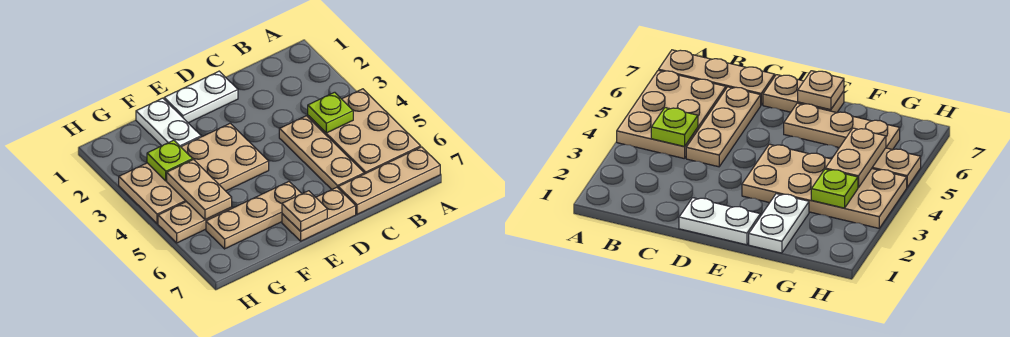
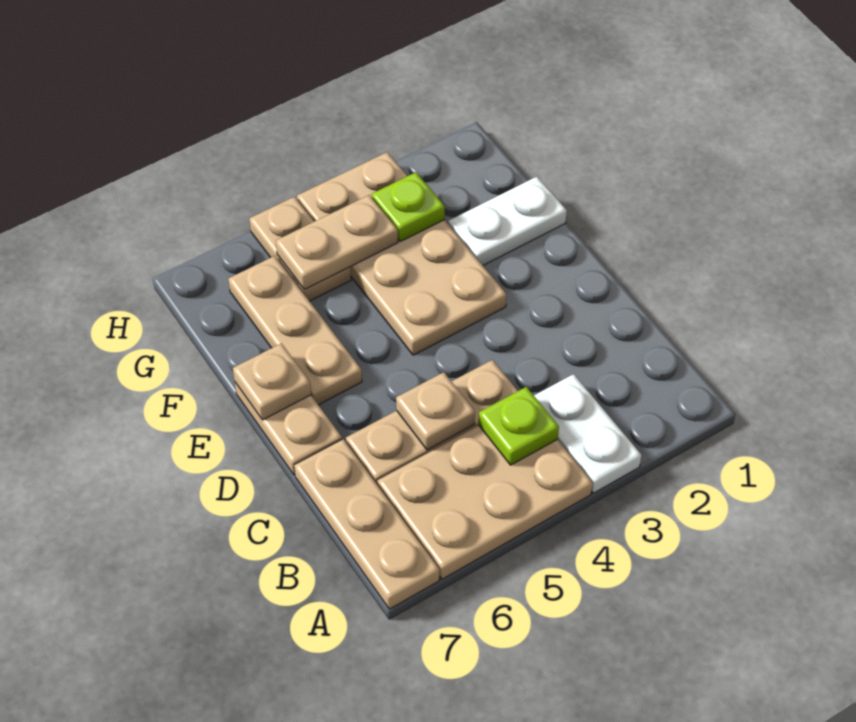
none -> tan plate C5 level 2
white plate D1:E1 level 1 -> white plate A3:B3 level 1

